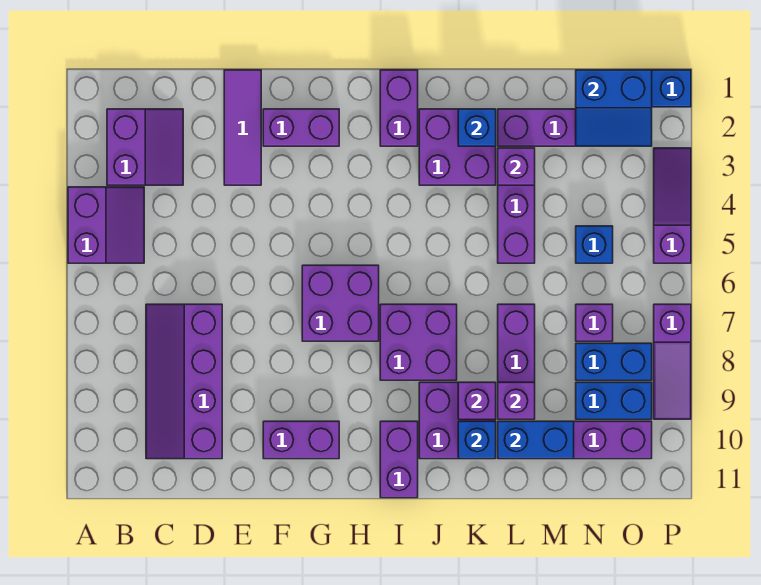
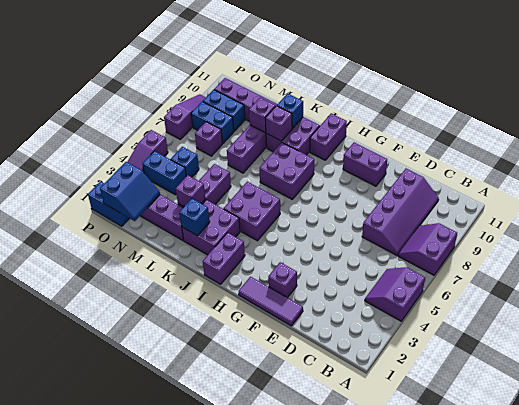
purple slope B2:C3 level 1 top B -> purple slope A7:B8 level 1 top A
purple tile E1:E3 level 1 -> purple tile E1:G1 level 1
purple brick F2:G2 level 1 -> purple brick F2 level 1
purple brick G6:H7 level 1 -> purple brick I4:J5 level 1
blue brick L10:M10 level 2 -> blue brick N4:O4 level 1
blue slope N1:O2 level 2 top 1 -> blue slope N1:O2 level 2 top O

